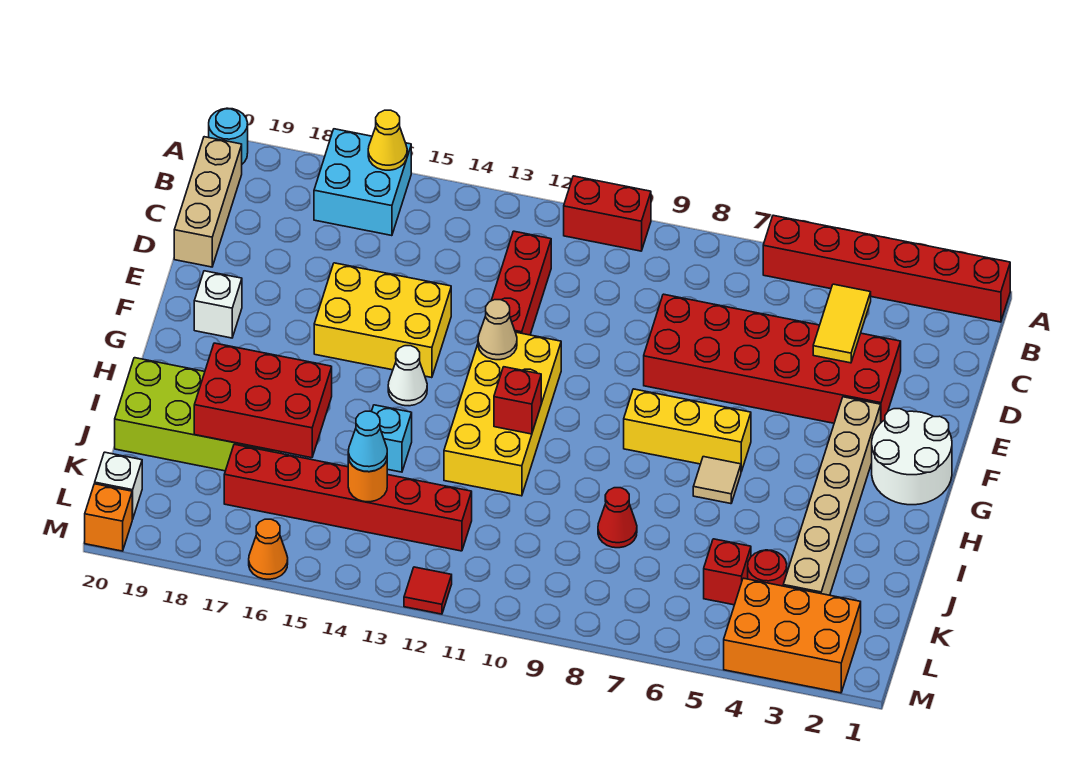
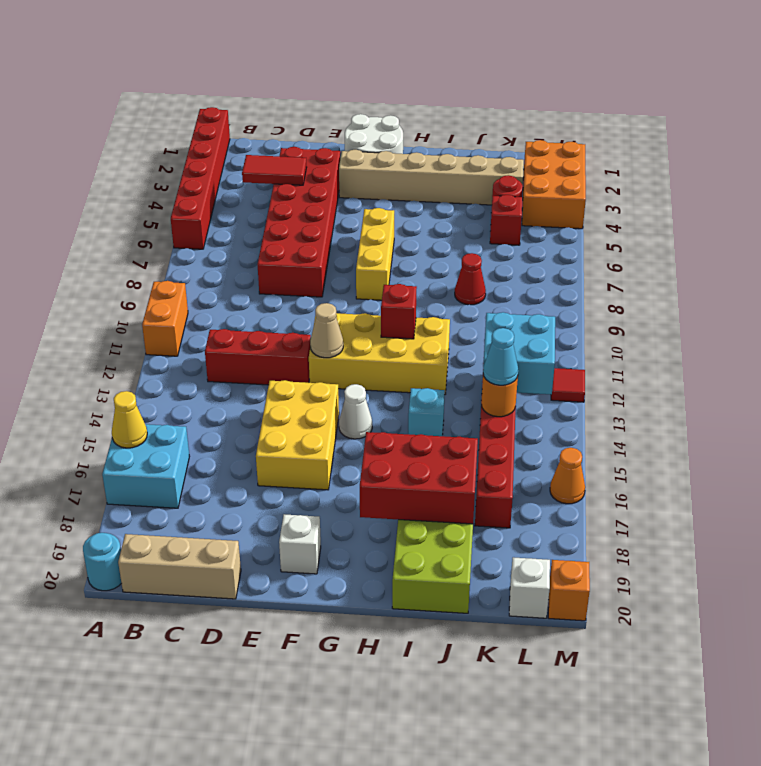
red brick A10:A11 level 1 -> orange brick A10:A11 level 1
yellow tile C4:D4 level 2 -> red tile C4:D4 level 2
tan tile H6 level 1 -> none
red brick I16:J18 level 2 -> red brick H17:J18 level 2
none -> cyan brick K12:L13 level 2

